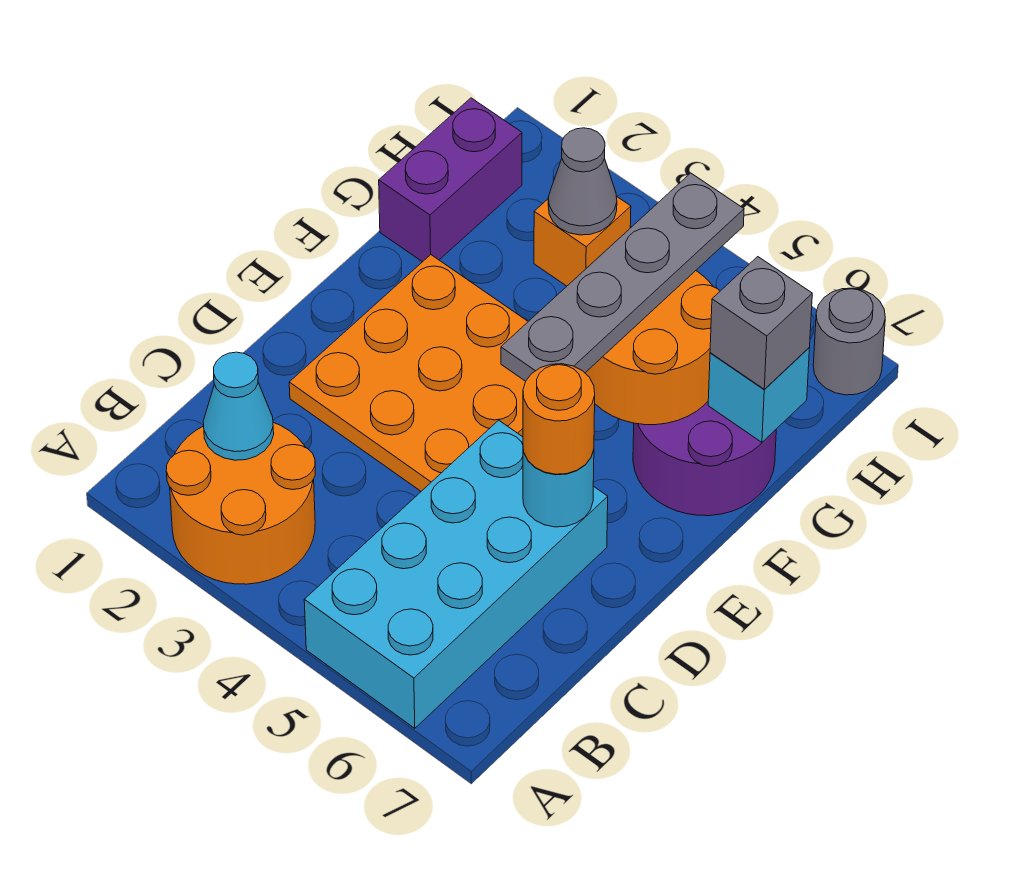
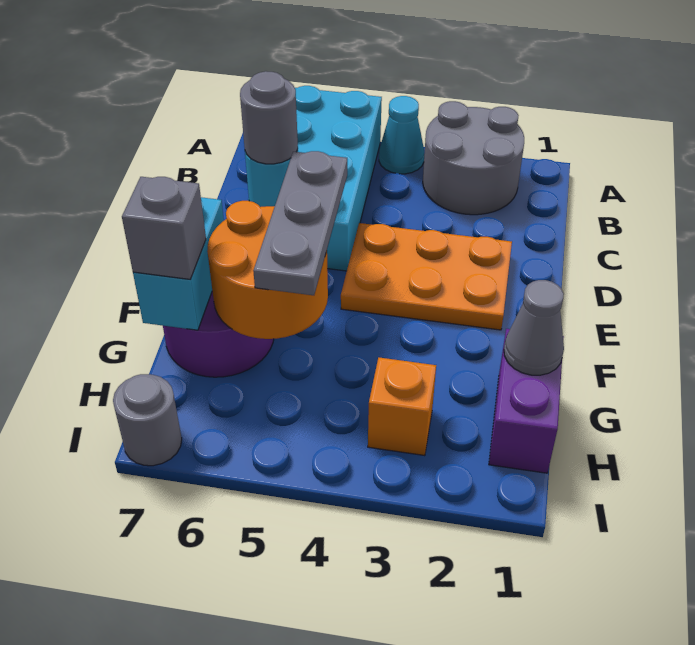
orange round brick A2:B3 level 1 -> grey round brick A2:B3 level 1
cyan cone B2 level 2 -> cyan cone A4 level 1
orange plate D2:F4 level 1 -> orange plate D2:E4 level 1
orange round brick D6 level 3 -> grey round brick D6 level 3
grey plate E5:H5 level 3 -> grey plate E5:G5 level 3
cyan brick G7 level 2 -> cyan brick F7:G7 level 2
grey cone H3 level 2 -> grey cone G1 level 2

